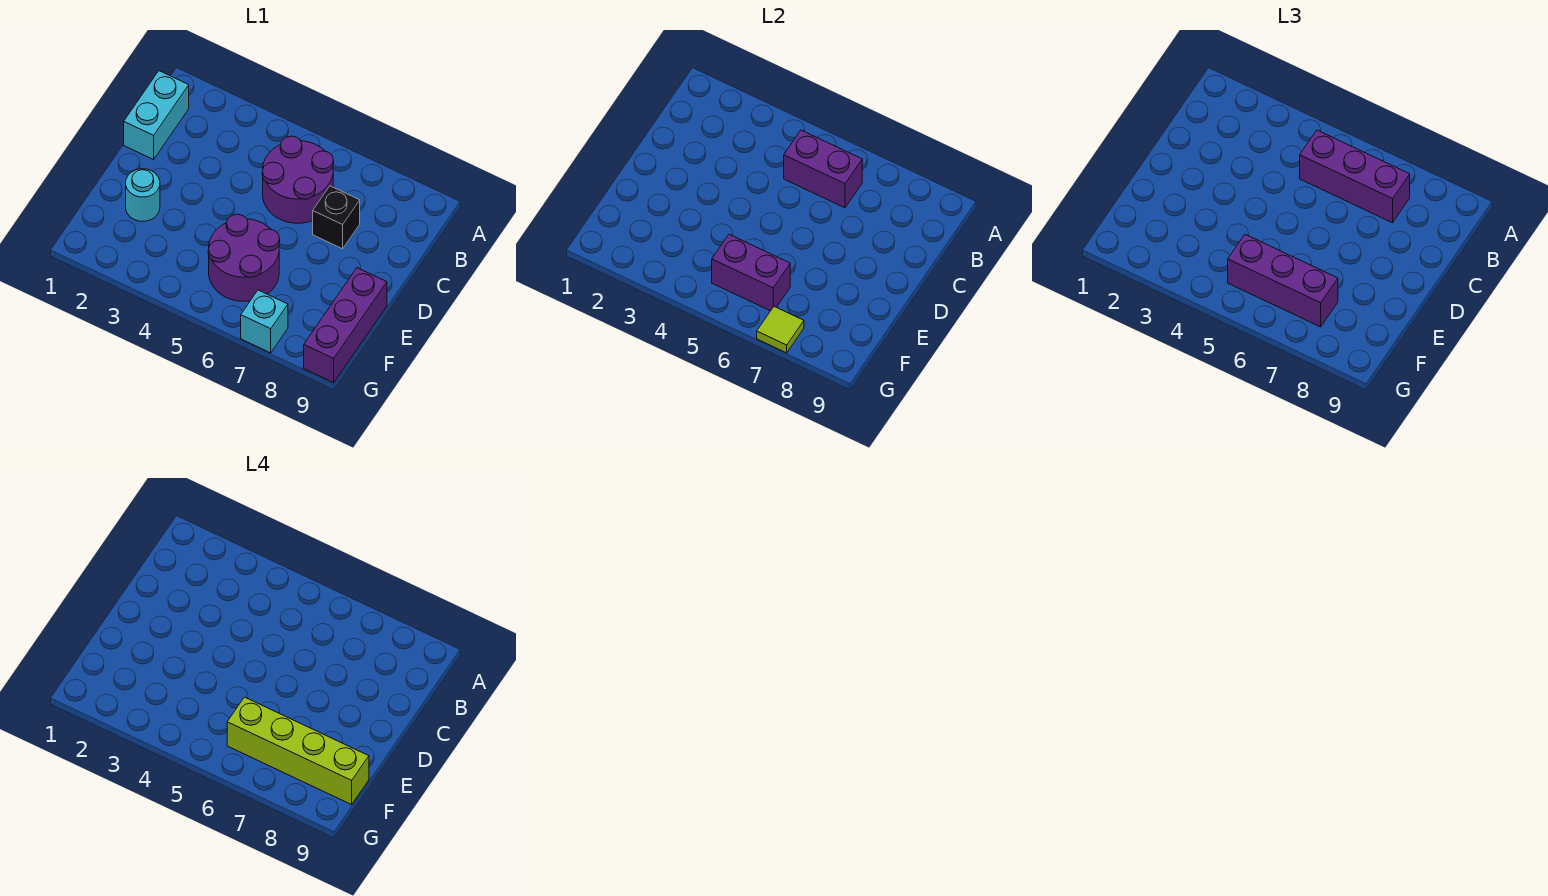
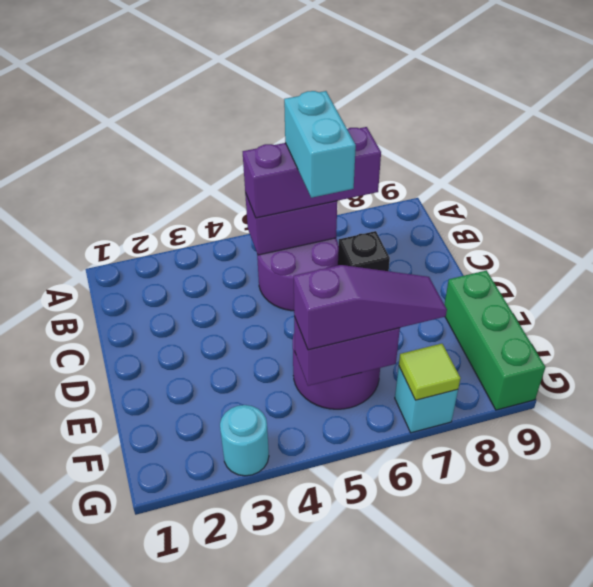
cyan brick B1:C1 level 1 -> cyan brick B6:C6 level 4
cyan round brick E2 level 1 -> cyan round brick G3 level 1
purple brick E9:G9 level 1 -> green brick E9:G9 level 1
purple brick F5:F7 level 3 -> purple slope F5:F7 level 3 top 5
lime brick F6:F9 level 4 -> none

